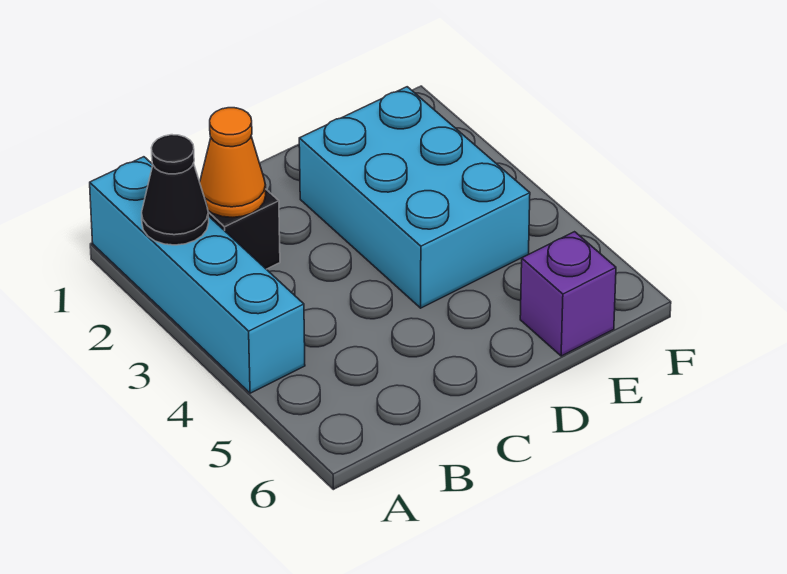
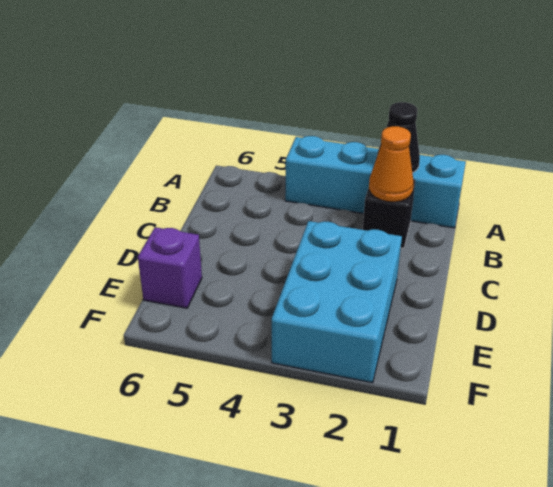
cyan brick D2:E4 level 1 -> cyan brick D2:F3 level 1

